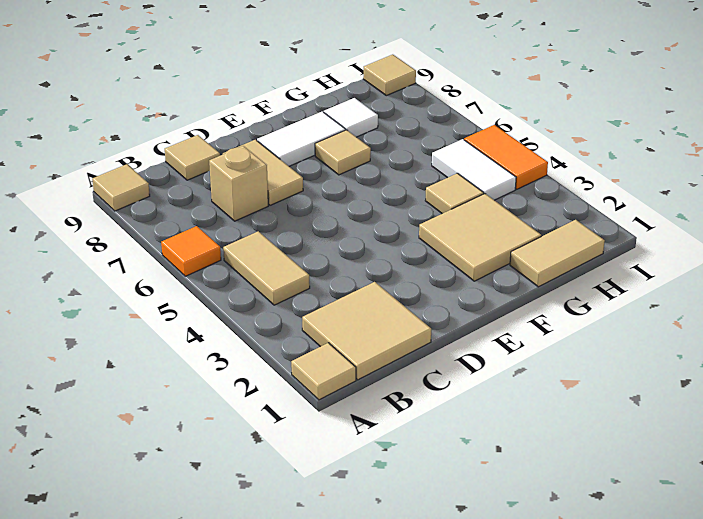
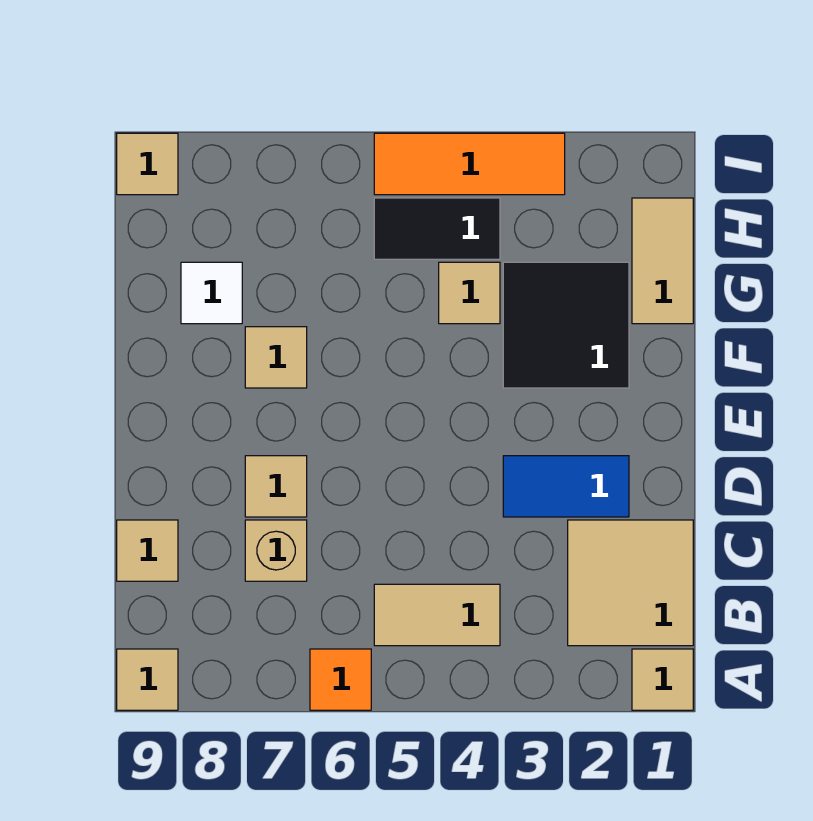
none -> blue tile D2:D3 level 1
tan tile D7:D8 level 1 -> tan tile D7 level 1
white tile E8:F8 level 1 -> none
tan tile F2:G3 level 1 -> black tile F2:G3 level 1
white tile H4:H5 level 1 -> black tile H4:H5 level 1
orange tile I4:I5 level 1 -> orange tile I3:I5 level 1

